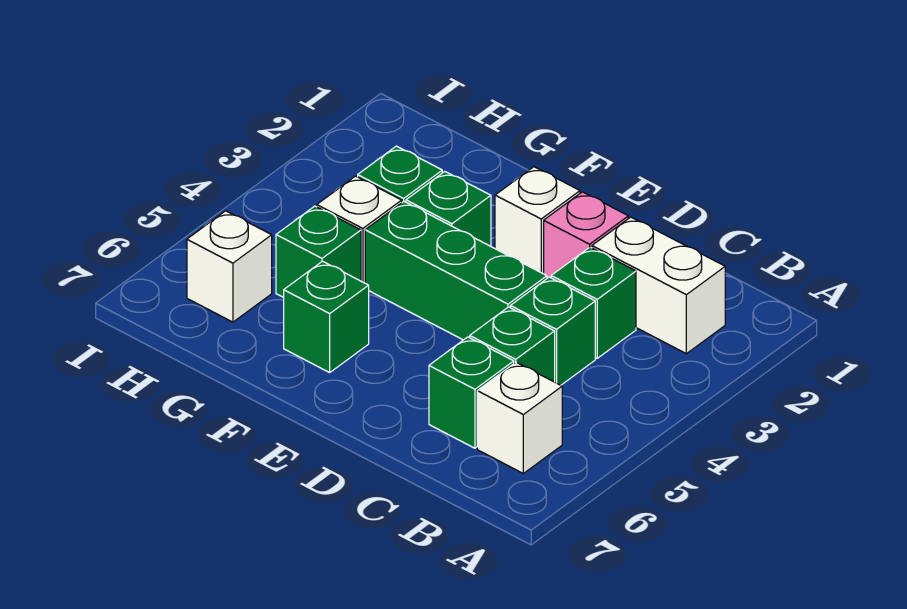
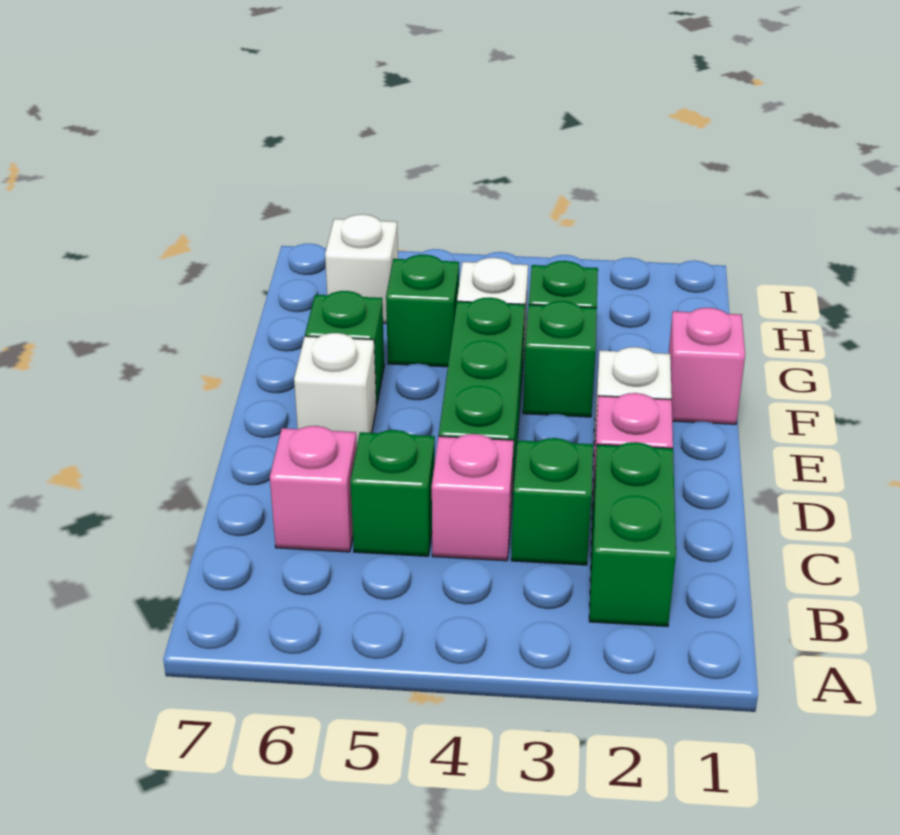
white brick B2:C2 level 1 -> green brick B2:C2 level 1
white brick B6 level 1 -> white brick E6 level 1
green brick C4 level 1 -> pink brick C4 level 1
green brick C6 level 1 -> pink brick C6 level 1
none -> pink brick F1 level 1

